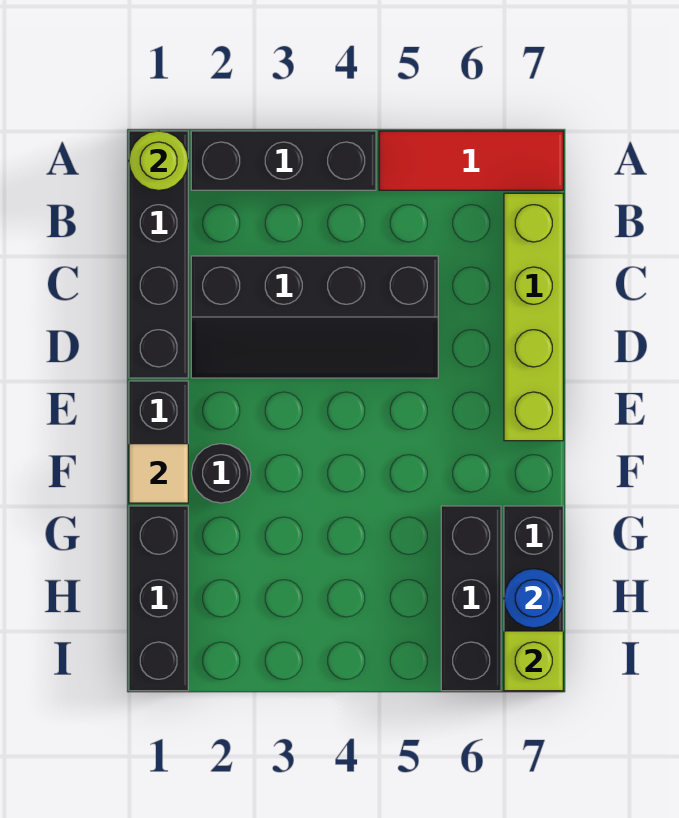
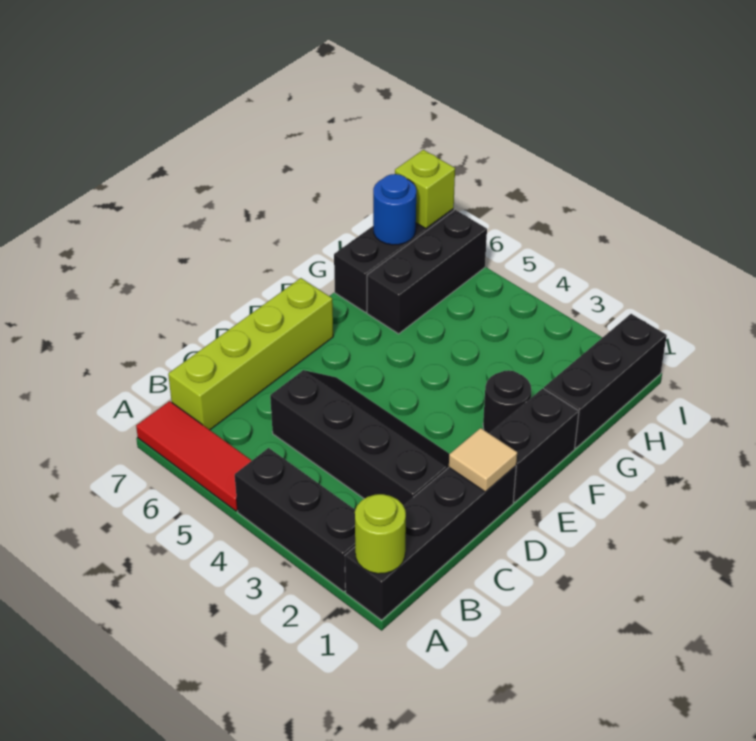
tan tile F1 level 2 -> tan tile D1 level 2

